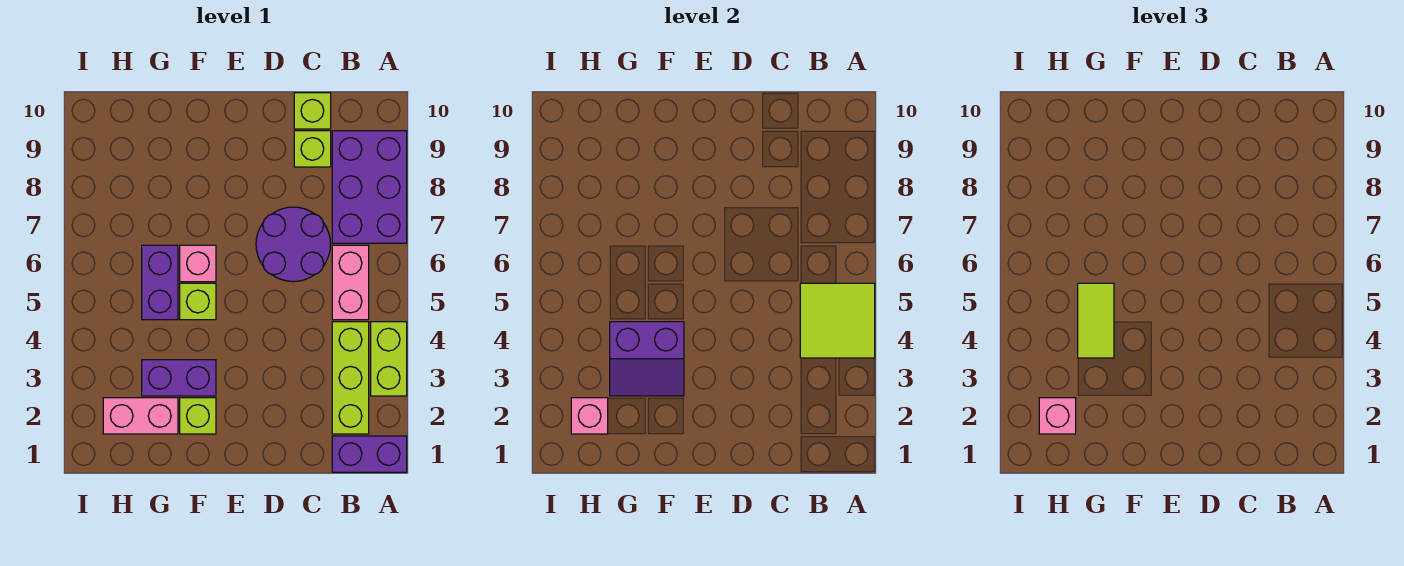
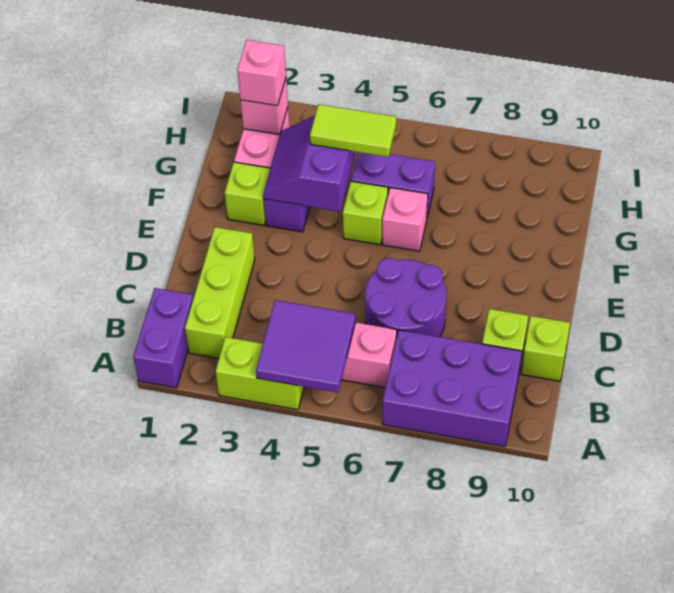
lime tile A4:B5 level 2 -> purple tile A4:B5 level 2
lime brick B2:B4 level 1 -> lime brick B2:D2 level 1

